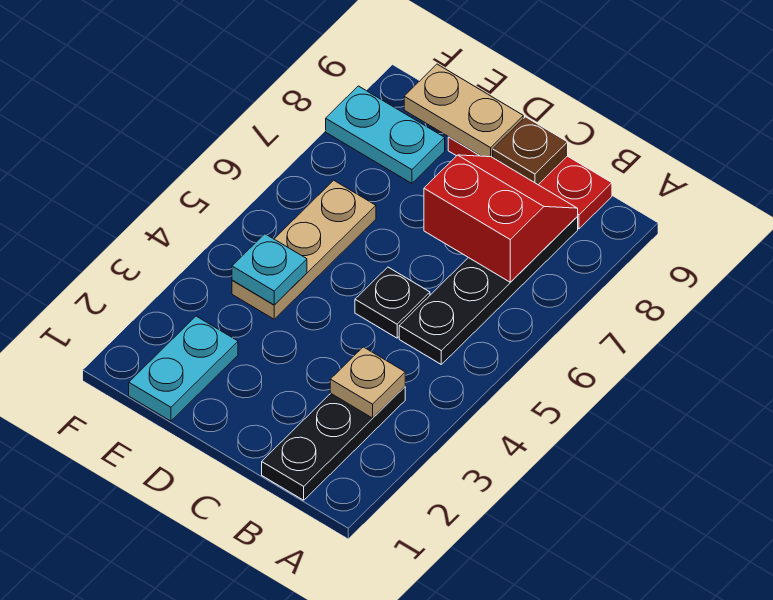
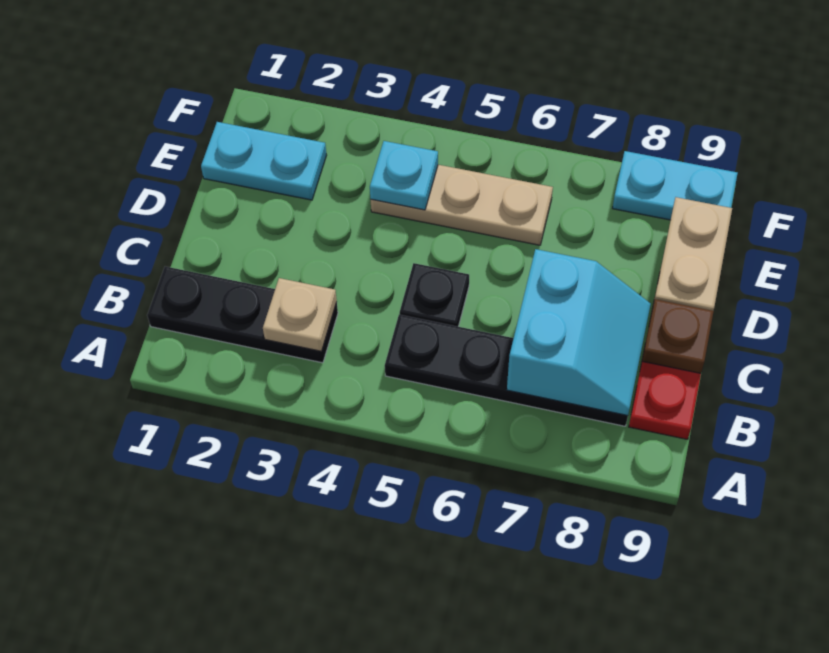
red slope B7:C8 level 2 top 7 -> cyan slope B7:C8 level 2 top 7
cyan plate E8:F8 level 1 -> cyan plate F8:F9 level 1

